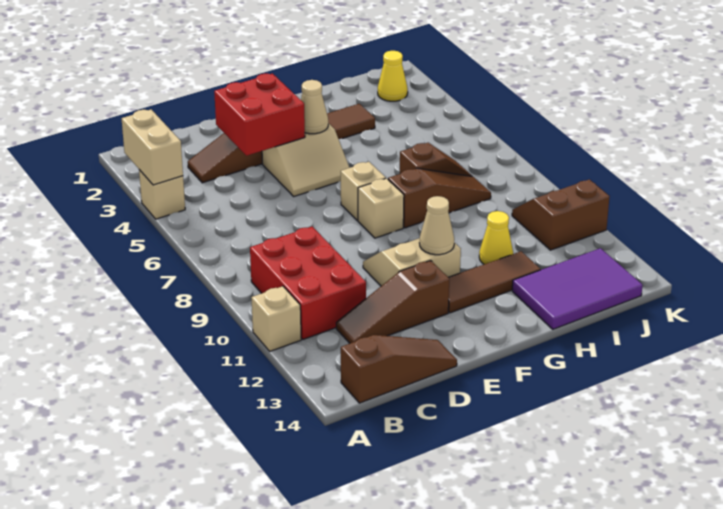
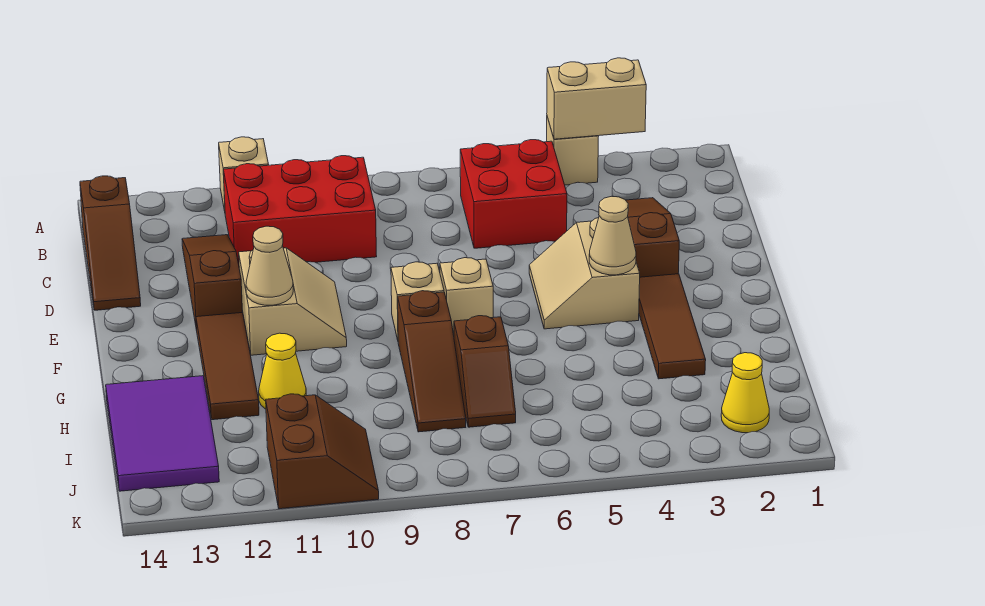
red brick D3:E4 level 2 -> red brick B5:C6 level 1

